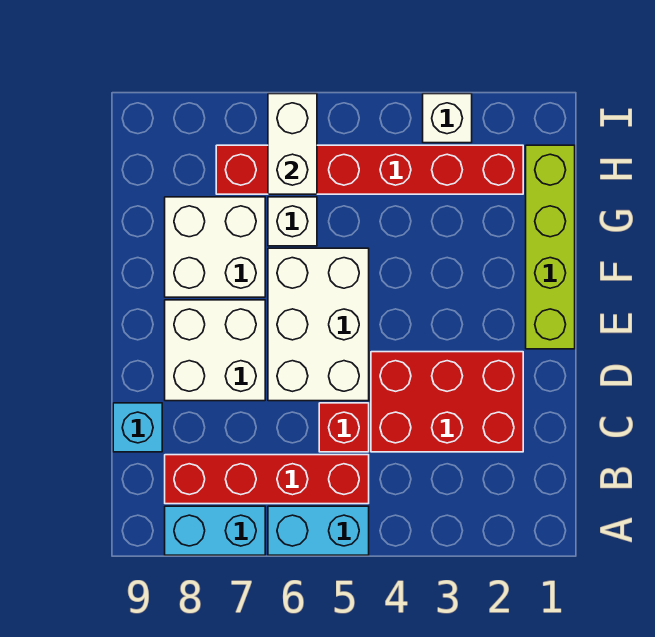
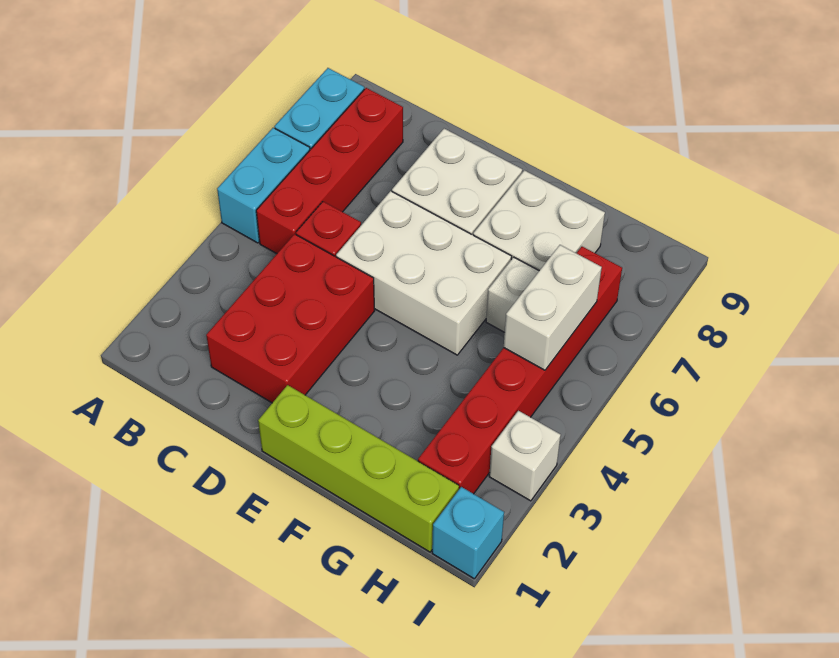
cyan brick C9 level 1 -> cyan brick I1 level 1
white brick H6:I6 level 2 -> white brick H5:H6 level 2

